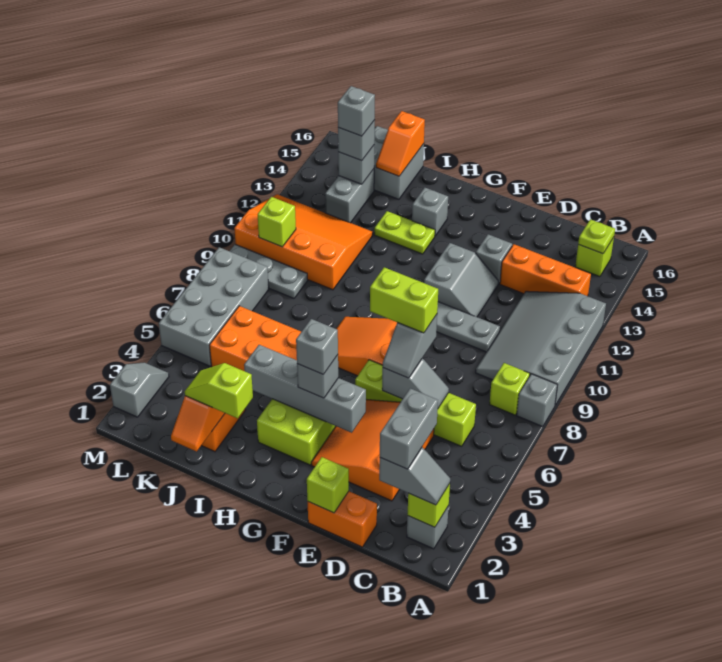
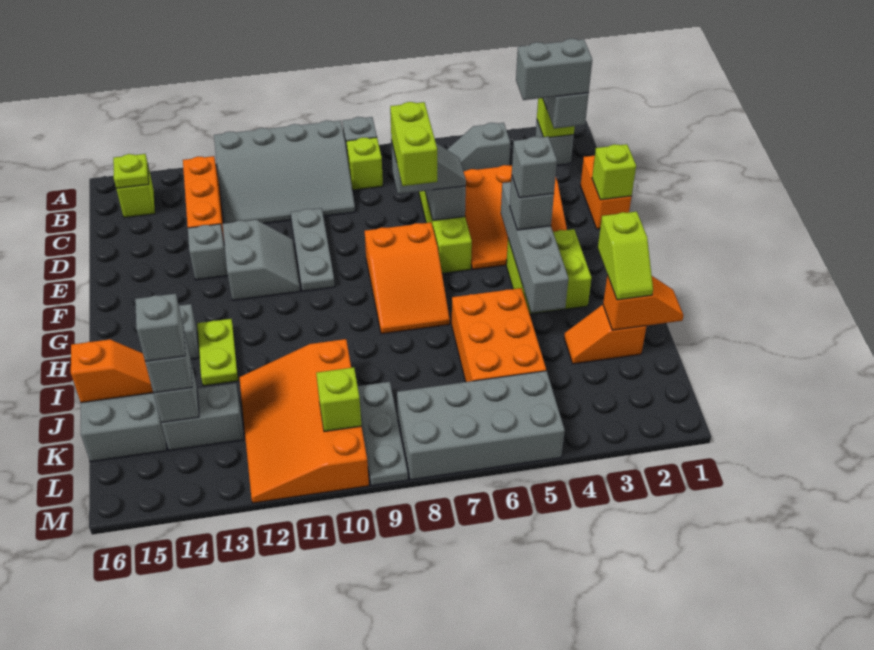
grey slope E11:F12 level 1 top F -> grey slope E11:F12 level 1 top 12
grey slope M2:M3 level 1 top 2 -> grey slope B4:B5 level 1 top 4

